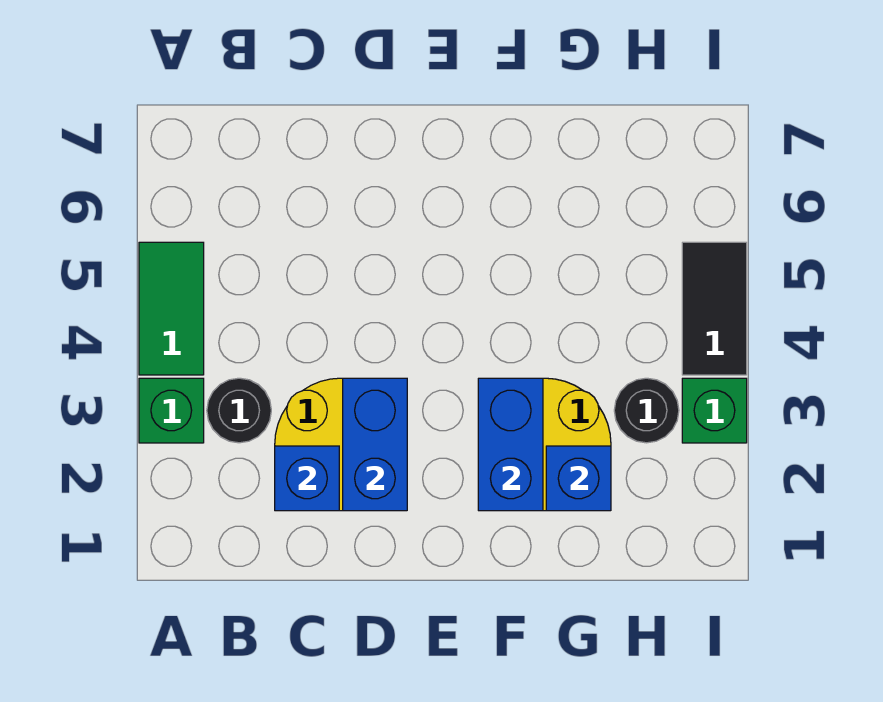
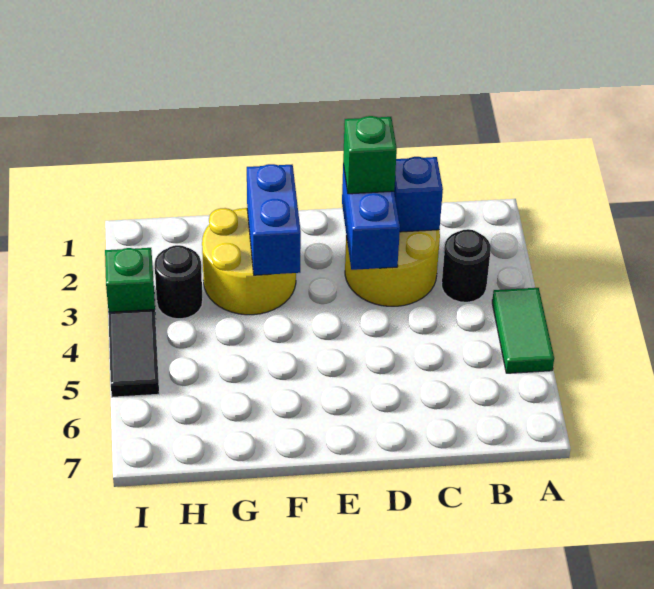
green brick A3 level 1 -> green brick D2 level 3
blue brick G2 level 2 -> none

